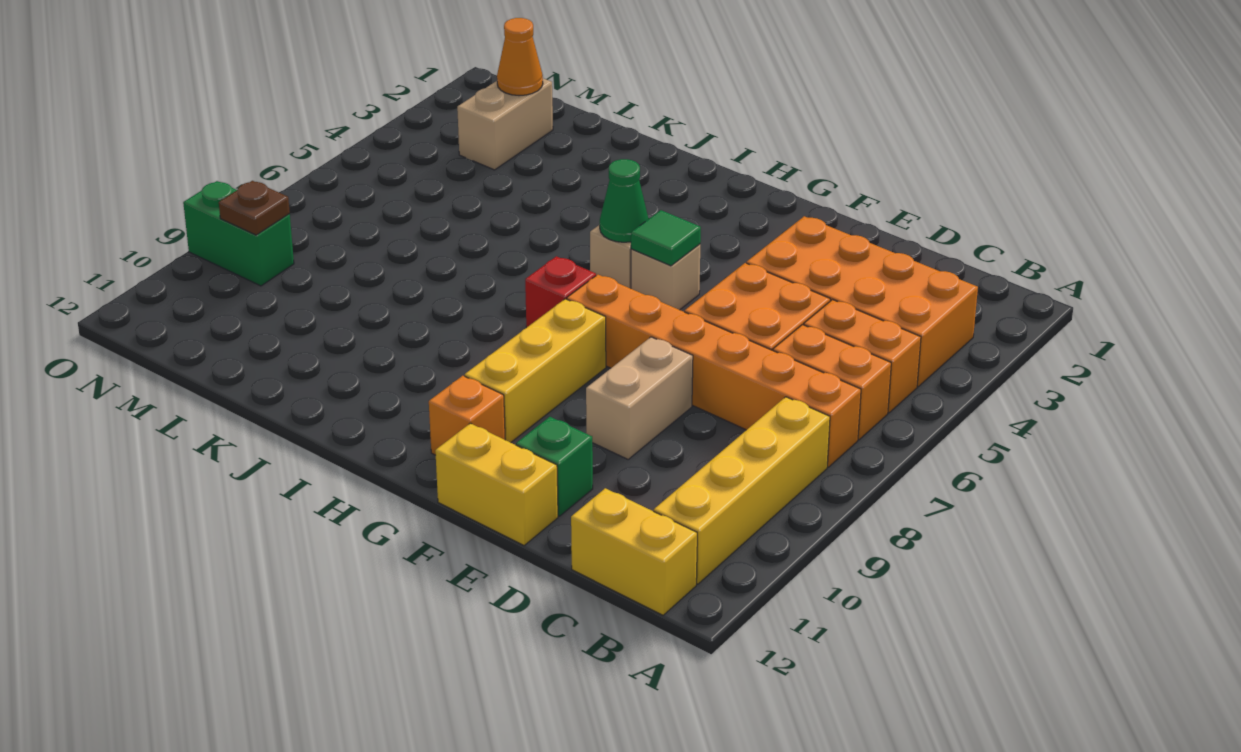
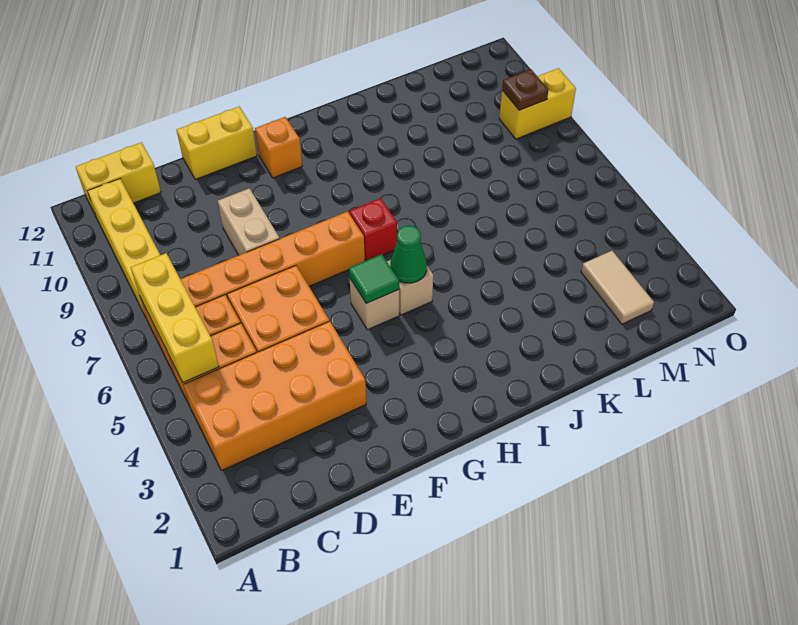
green brick E11 level 1 -> none
yellow brick G8:G10 level 1 -> yellow brick B5:B7 level 2
tan brick M2:M3 level 1 -> tan tile M2:M3 level 1
orange cone M2 level 2 -> none
green brick N9:O9 level 1 -> yellow brick N9:O9 level 1

